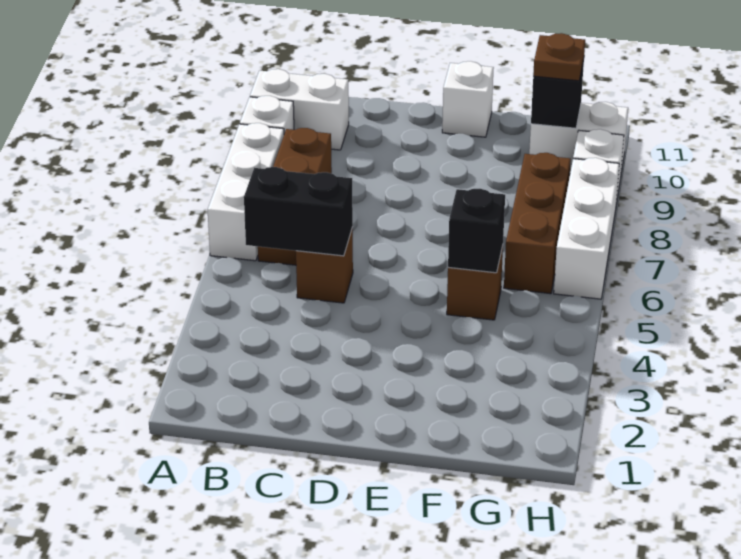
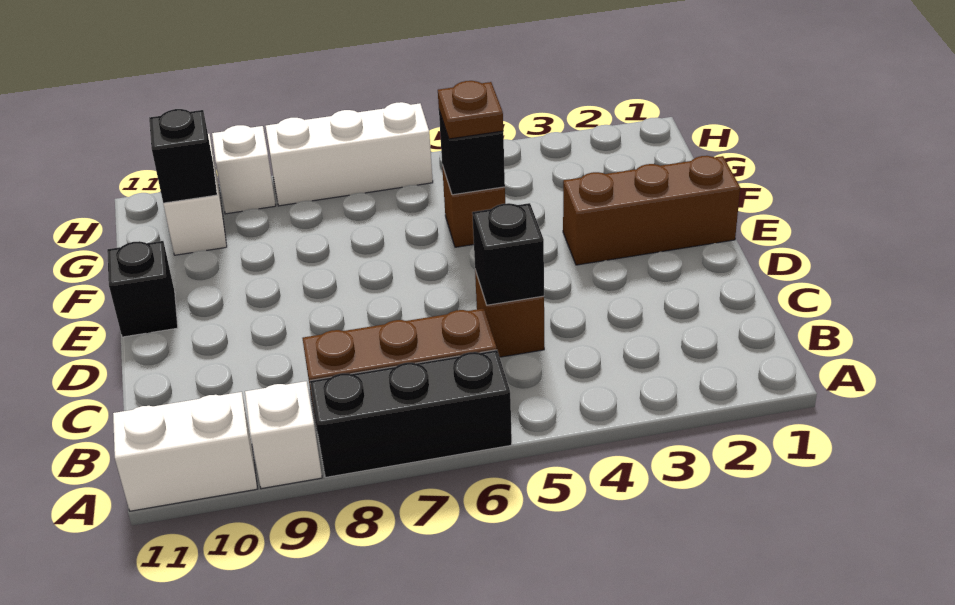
white brick A6:A8 level 1 -> black brick A6:A8 level 1
white brick A10:B10 level 1 -> white brick A10:A11 level 1
black brick B5:C5 level 2 -> black brick C5 level 2
white brick E11 level 1 -> black brick E11 level 1
brown brick G6:G8 level 1 -> brown brick E1:E3 level 1
brown plate G10 level 3 -> brown plate F5 level 3

